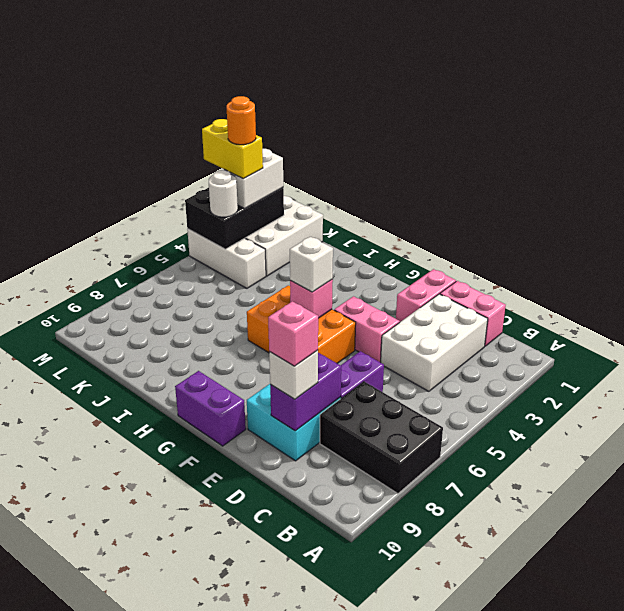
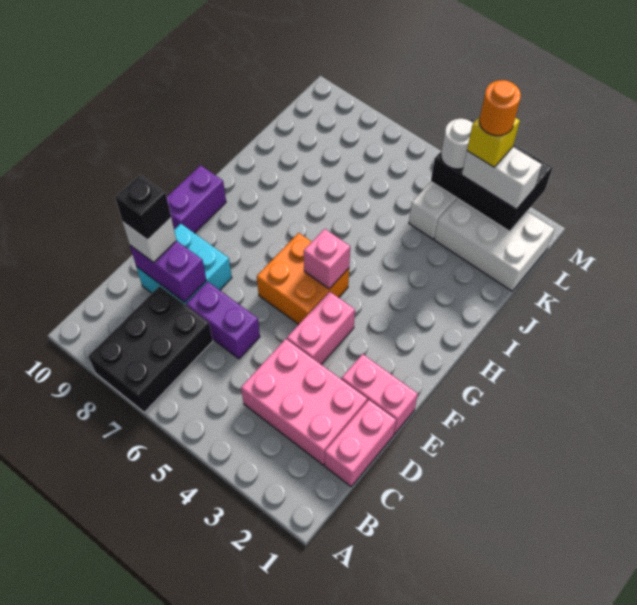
white brick C2:D4 level 1 -> pink brick C2:D4 level 1
pink brick D9 level 4 -> black brick D9 level 4
orange brick F5:H6 level 1 -> orange brick F5:G6 level 1
white brick G5 level 3 -> none
yellow brick L3:M3 level 4 -> yellow brick L3 level 4

